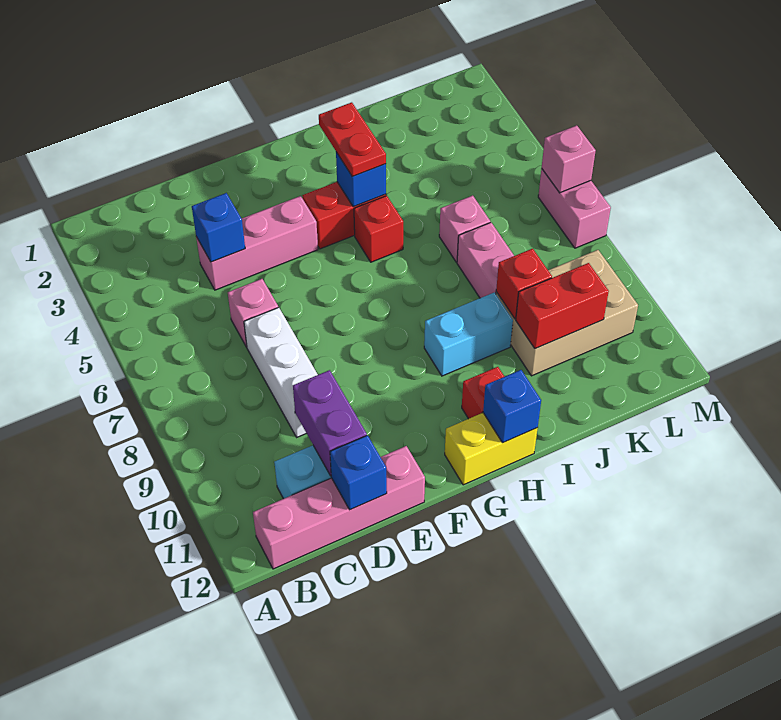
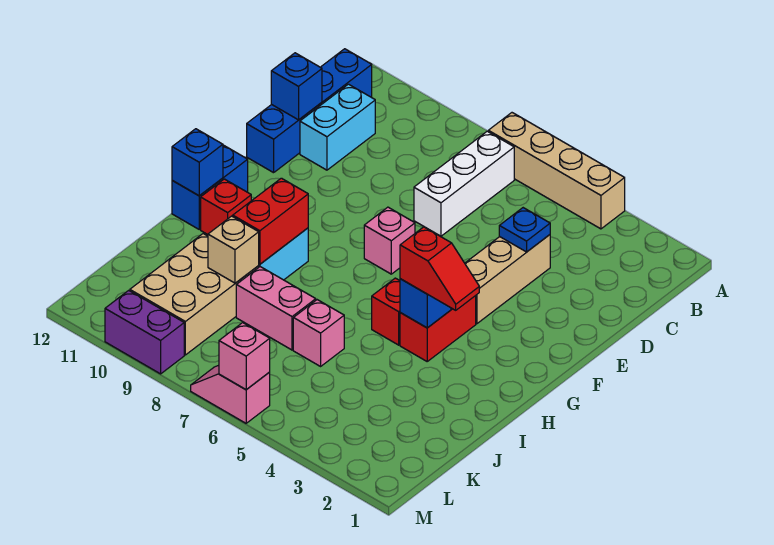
none -> tan brick A4:A7 level 1
pink brick B12:E12 level 1 -> blue brick B12:E12 level 1
pink brick D4:F4 level 1 -> tan brick D4:F4 level 1
blue brick D4 level 2 -> blue plate D4 level 2
pink brick D6 level 1 -> pink brick F7 level 1
white brick D7:D9 level 1 -> white brick B7:D7 level 1
purple brick D10:D11 level 2 -> purple brick M9:M10 level 1
yellow brick G12:H12 level 1 -> blue brick G12:H12 level 1
red plate H3:H4 level 3 -> red slope H3:H4 level 3 top 4
red brick J9 level 2 -> tan brick J9 level 2
red brick J10:K10 level 2 -> red brick H9:I9 level 2
pink brick M6:M7 level 1 -> pink slope M6:M7 level 1 top 6

